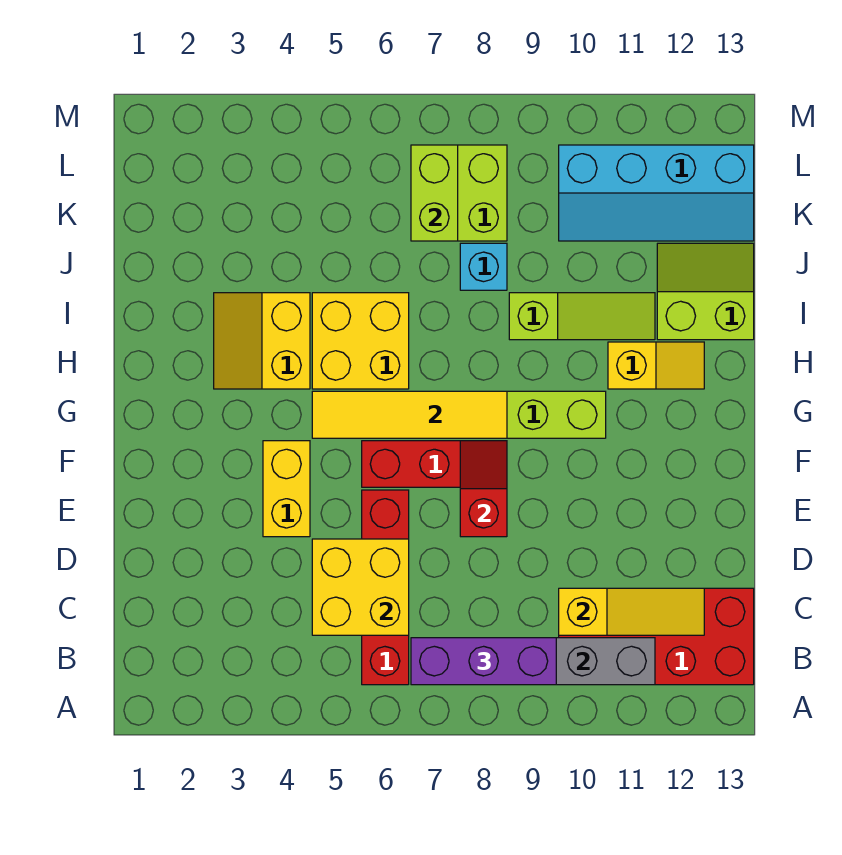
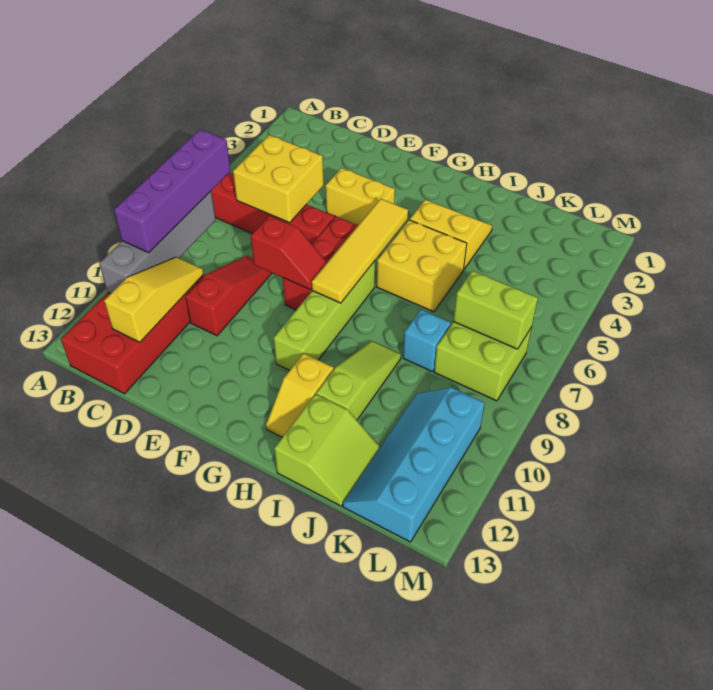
purple brick B7:B9 level 3 -> purple brick B7:B10 level 3
yellow slope C10:C12 level 2 top 10 -> yellow slope C10:C12 level 2 top 12
none -> red slope D8:D10 level 1 top 10
lime slope I9:I11 level 1 top 9 -> lime slope I9:I11 level 1 top 11

